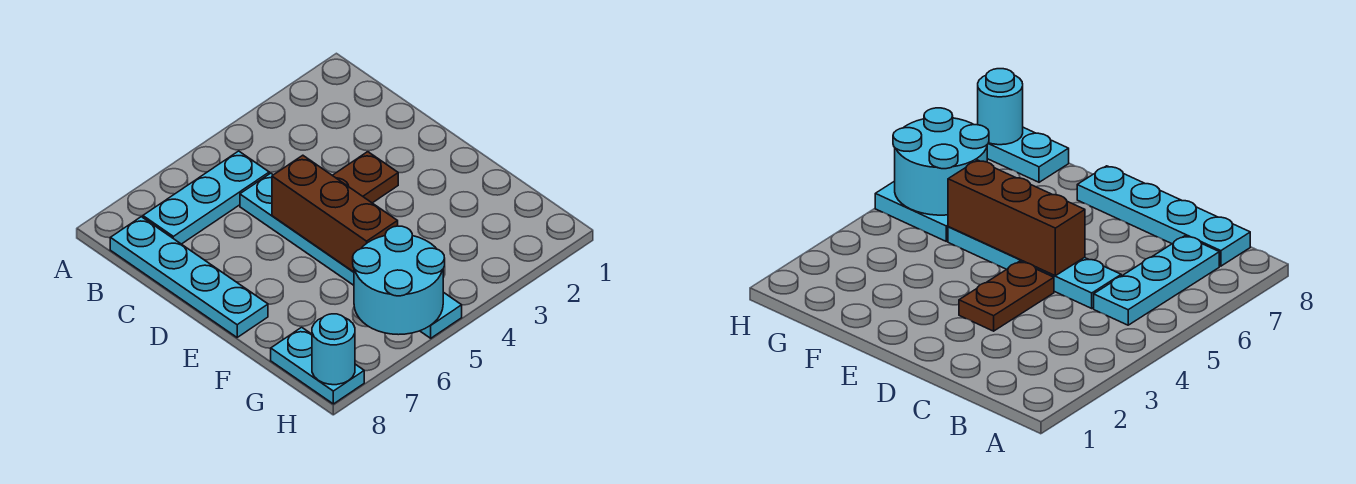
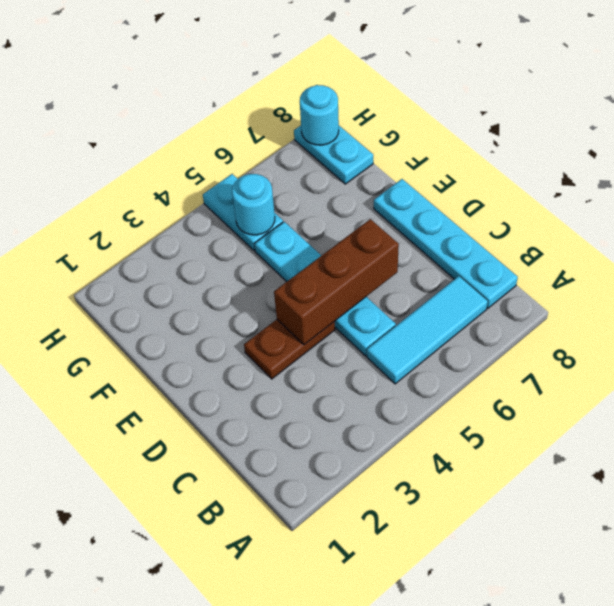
cyan plate B5:B7 level 1 -> cyan tile B5:B7 level 1
brown brick D5:F5 level 2 -> brown brick D4:D6 level 2
cyan round brick G5:H6 level 2 -> cyan round brick G5 level 2

